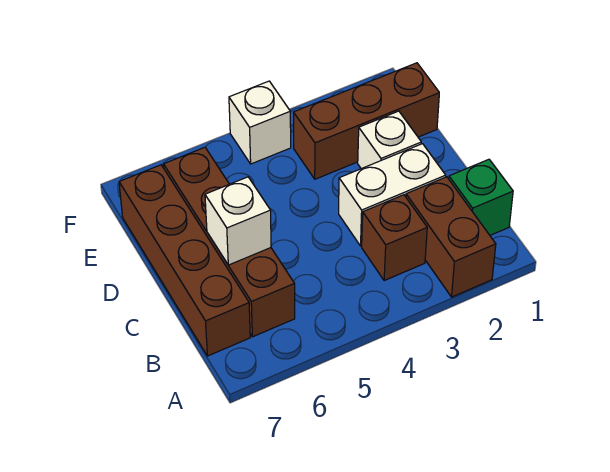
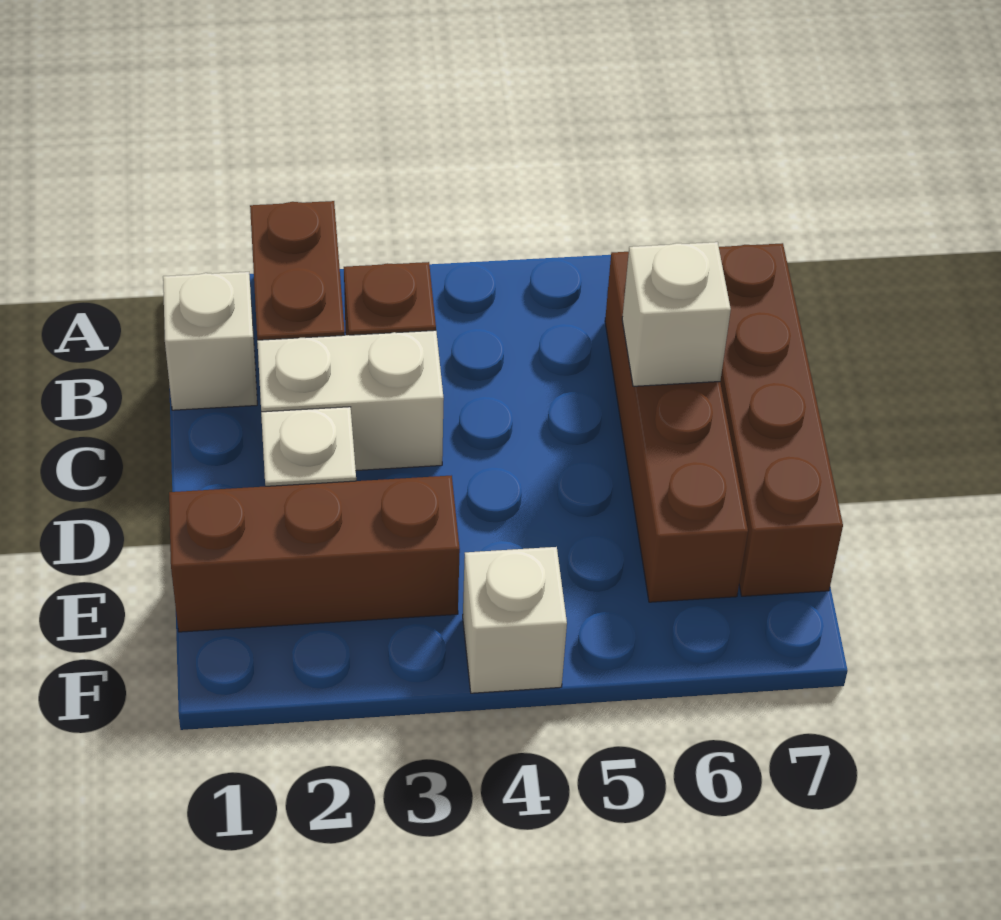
green brick B1 level 1 -> white brick B1 level 1

